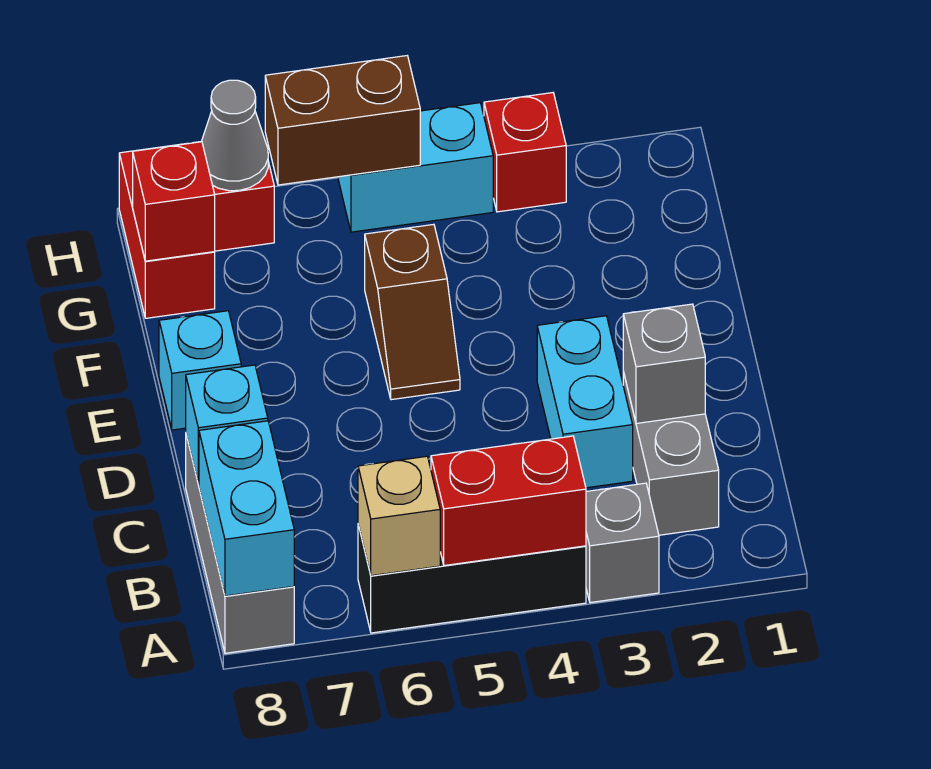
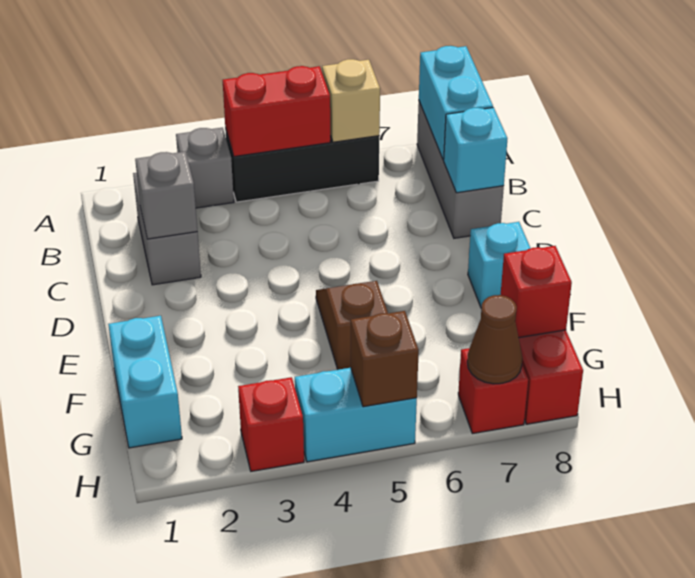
cyan brick C3:D3 level 1 -> cyan brick F1:G1 level 1
brown brick H5:H6 level 2 -> brown brick H5 level 2
grey cone H7 level 2 -> brown cone H7 level 2

